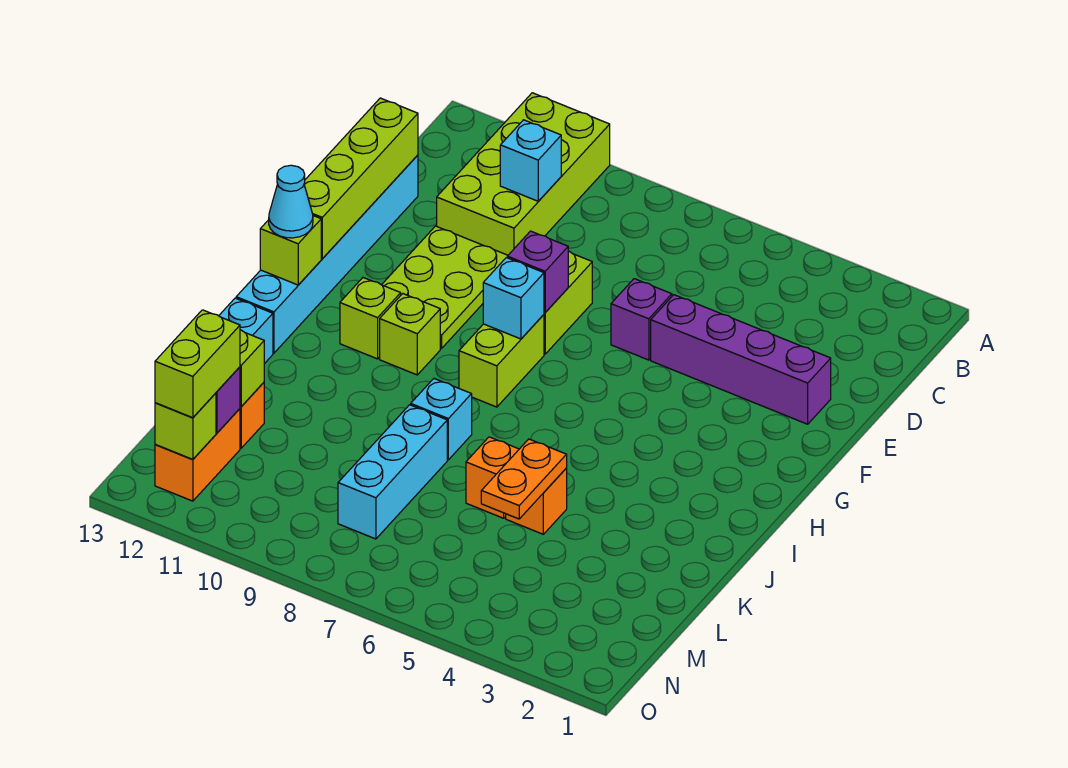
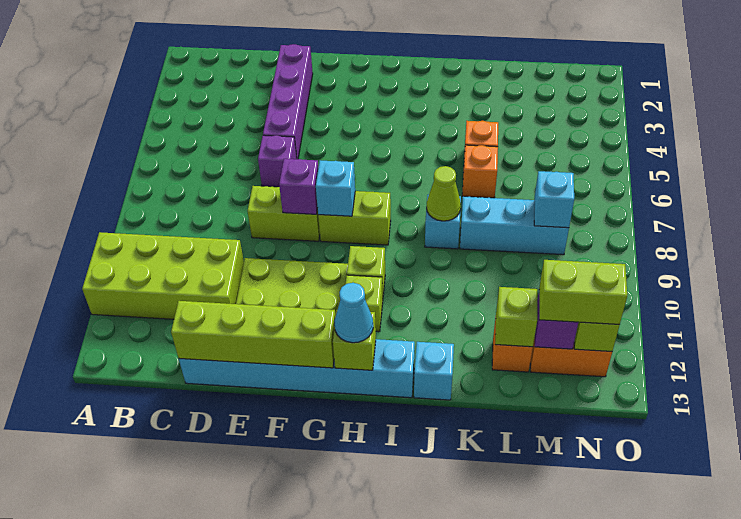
cyan brick C10 level 2 -> cyan brick M8 level 2
none -> lime cone J8 level 2
orange plate K5:L5 level 2 -> none

